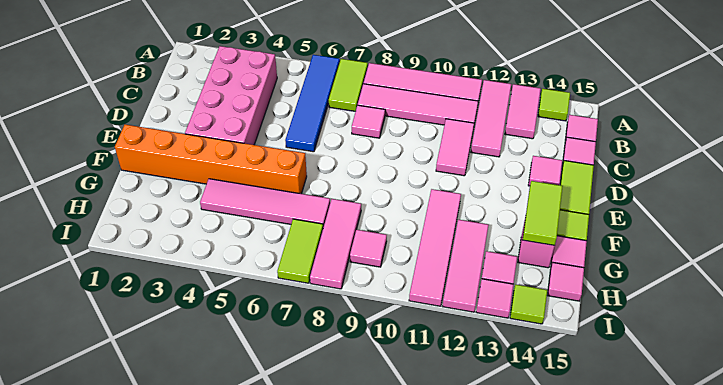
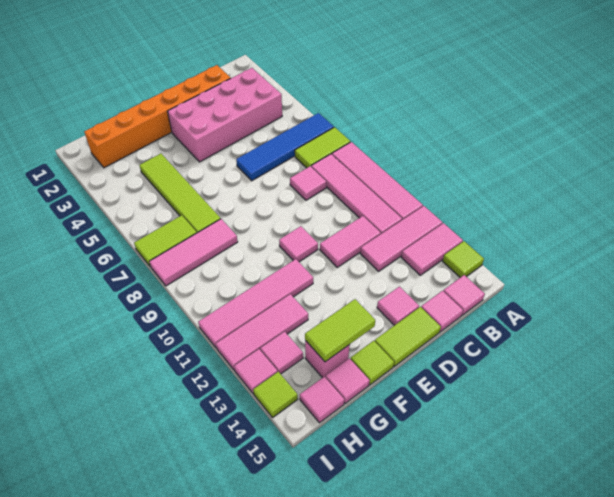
orange brick F1:F6 level 1 -> orange brick C2:H2 level 1
pink tile G4:G7 level 1 -> lime tile G4:G7 level 1
pink tile H9 level 1 -> pink tile E10 level 1

